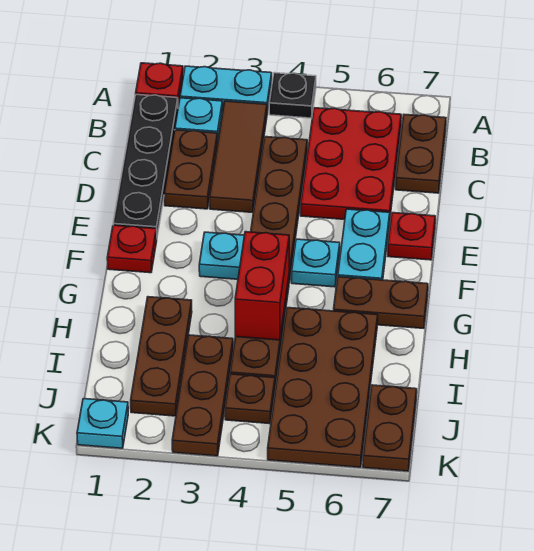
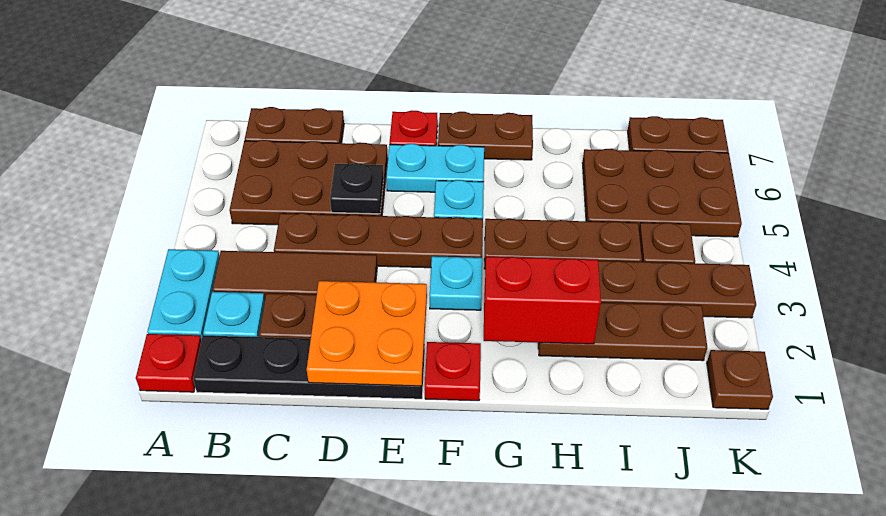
black plate A4 level 1 -> black plate D5 level 2
red plate B5:D6 level 1 -> brown plate B5:D6 level 1
none -> orange plate D1:E2 level 2
red brick G4:H4 level 2 -> red brick G2:H2 level 2
brown plate G6:G7 level 1 -> brown plate F7:G7 level 1
brown plate H5:K6 level 1 -> brown plate I5:K6 level 1
cyan plate K1 level 1 -> brown plate K1 level 1

